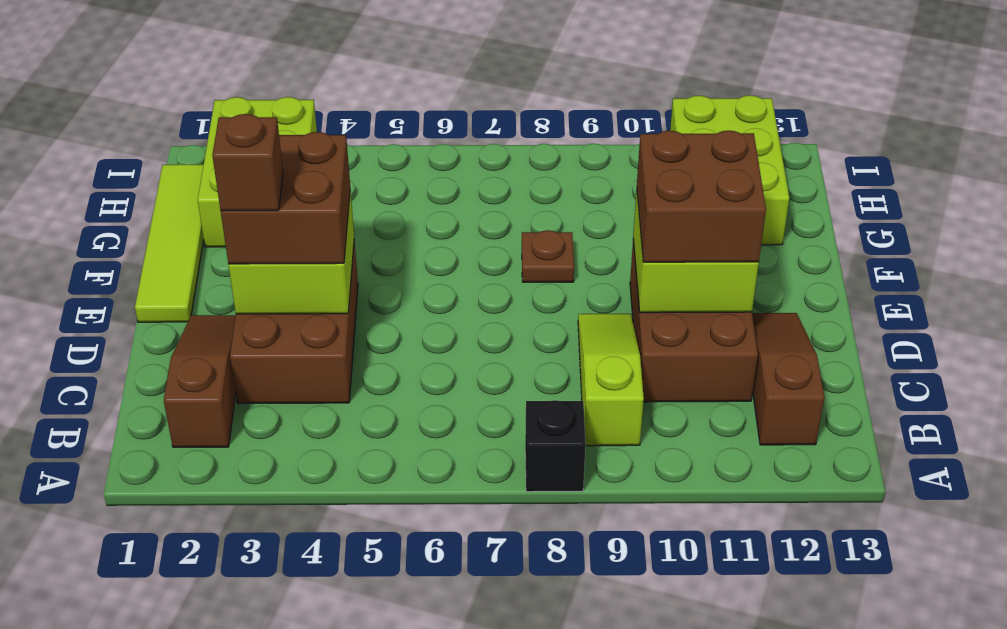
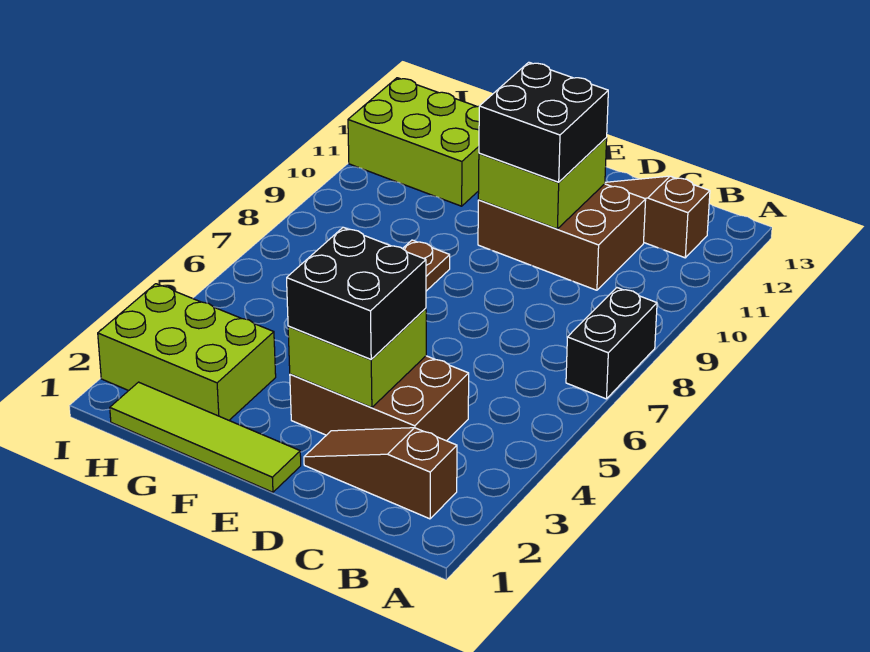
black brick A8 level 1 -> black brick A7:A8 level 1
lime slope B9:D9 level 1 top B -> none
brown brick D3:E4 level 3 -> black brick D3:E4 level 3
brown brick D3 level 4 -> none
brown brick D10:E11 level 3 -> black brick D10:E11 level 3

